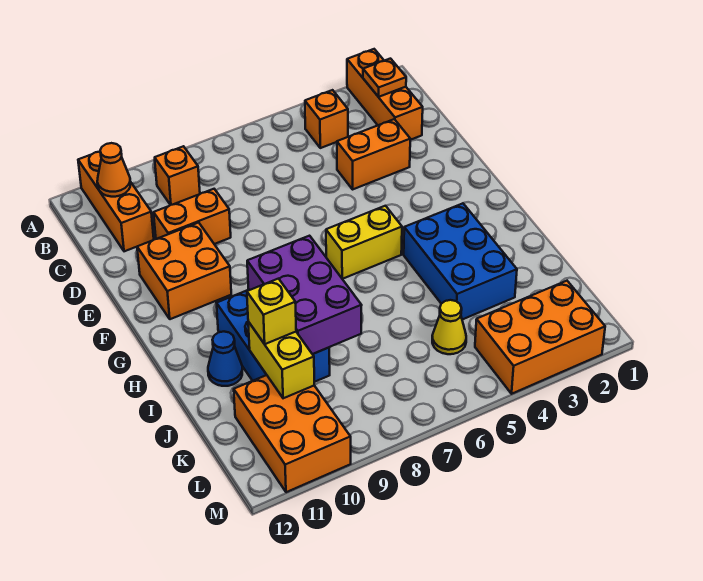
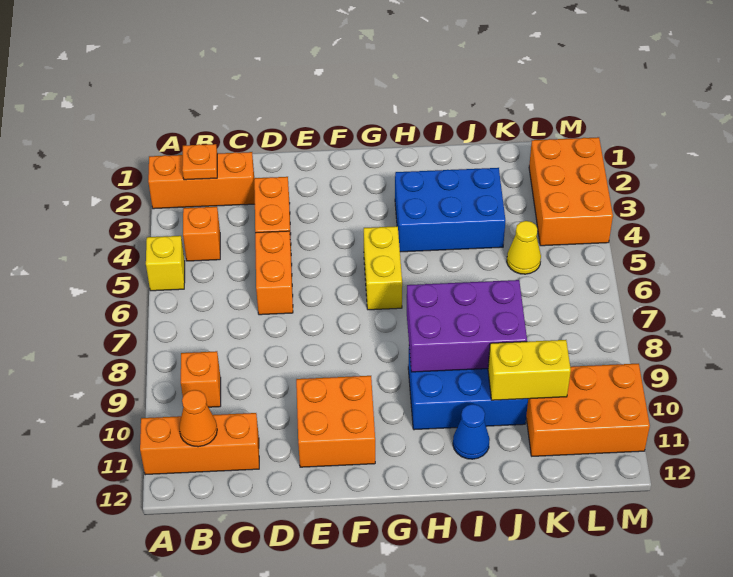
orange brick D9:D10 level 1 -> orange brick D5:D6 level 1
yellow brick J10 level 3 -> yellow brick A5 level 1

